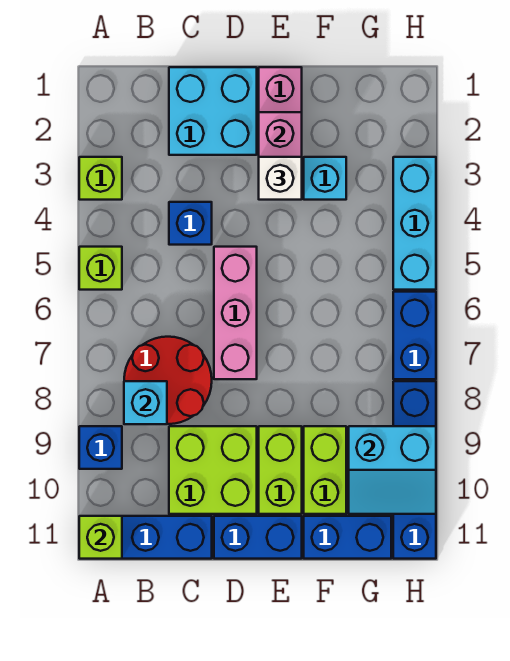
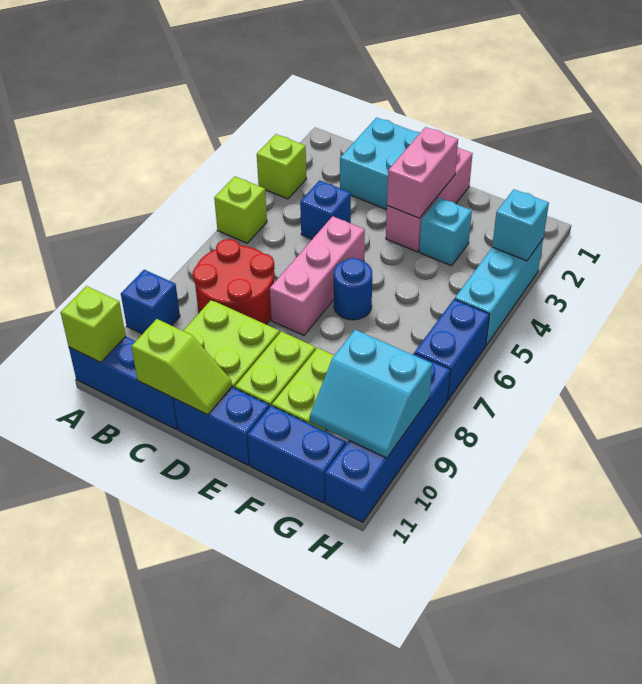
cyan brick B8 level 2 -> cyan brick H3 level 2
none -> lime slope C11:D11 level 2 top C
white brick E3 level 3 -> none
none -> blue round brick E6 level 1

